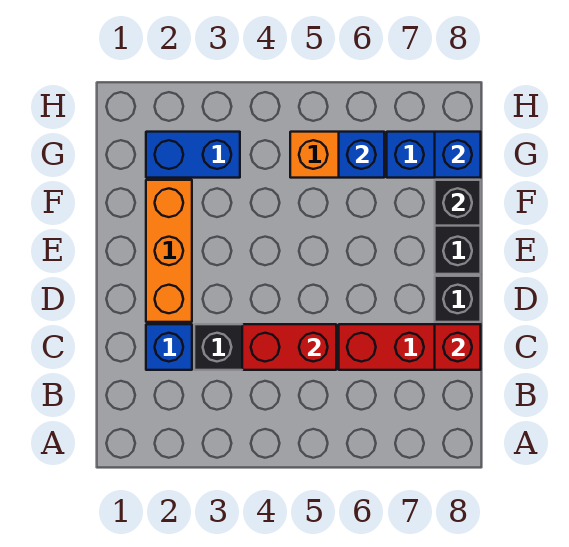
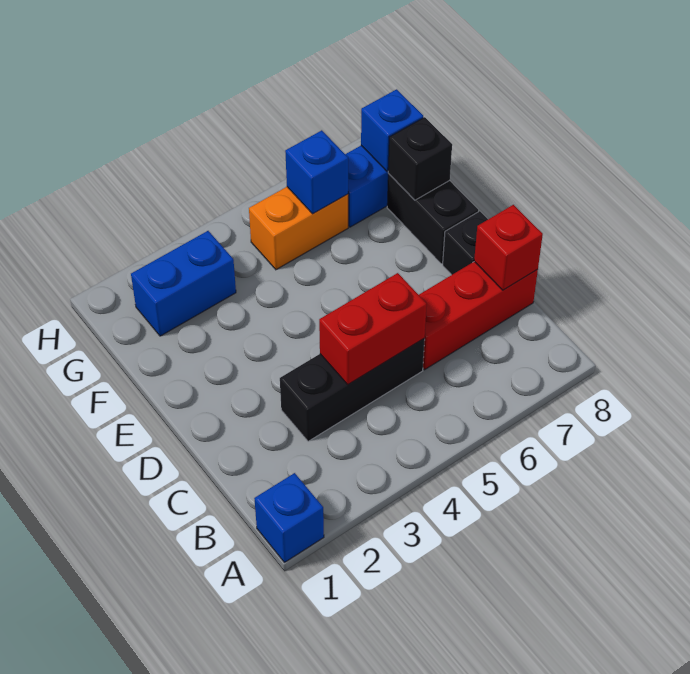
blue brick C2 level 1 -> blue brick A1 level 1
orange brick D2:F2 level 1 -> none

